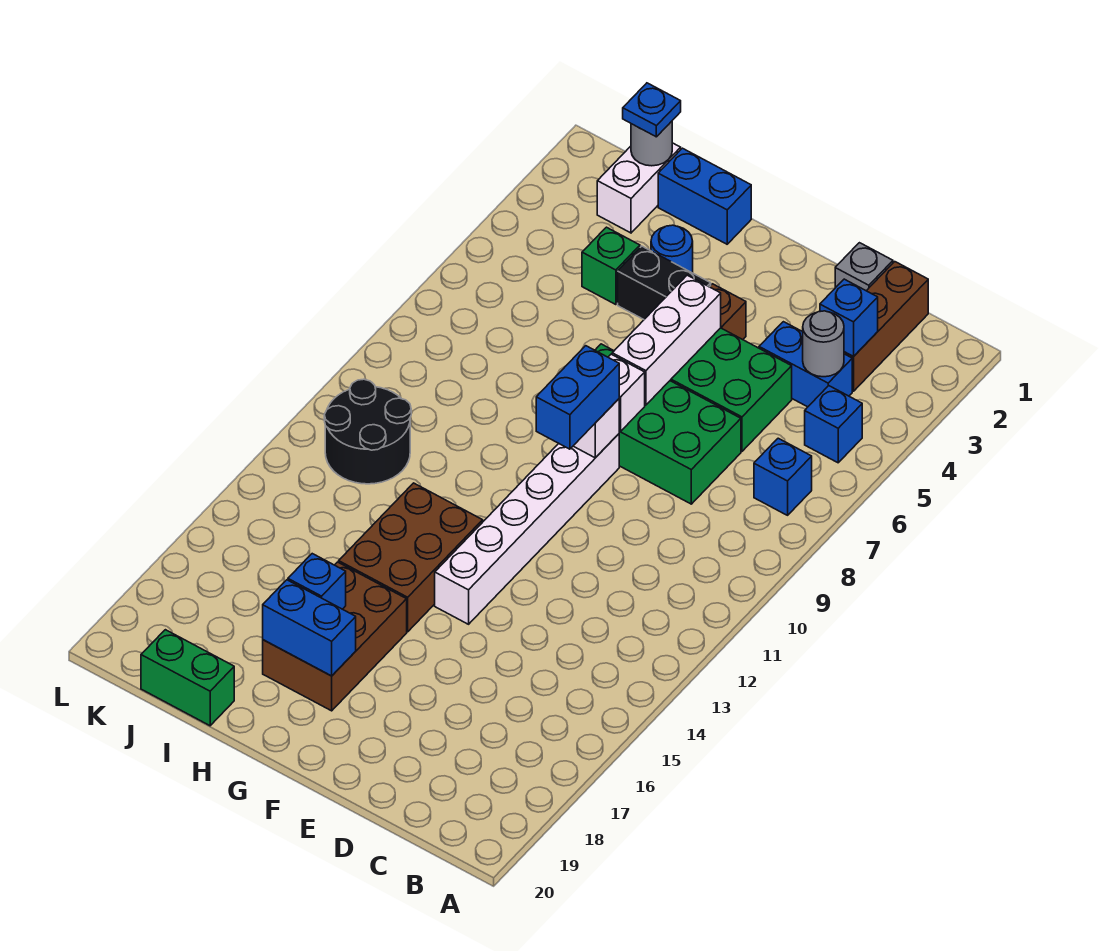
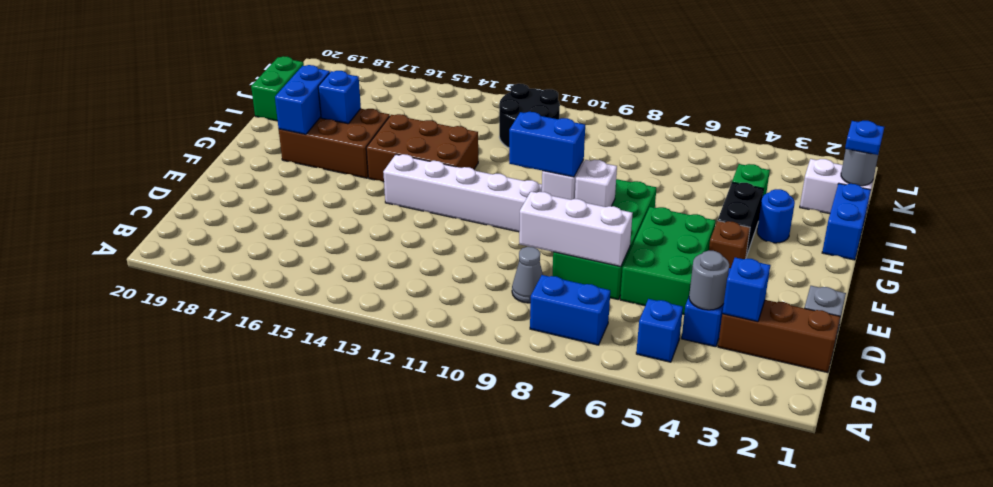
blue brick B7 level 1 -> blue brick B7:B8 level 1
none -> grey cone C9 level 1
white brick F5:F7 level 2 -> white brick D7:D9 level 2

